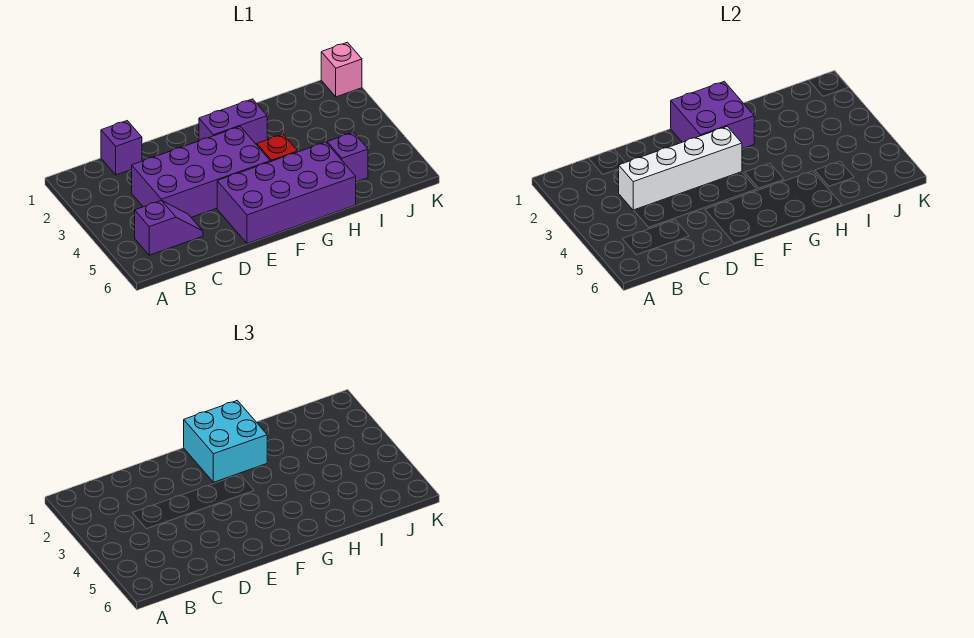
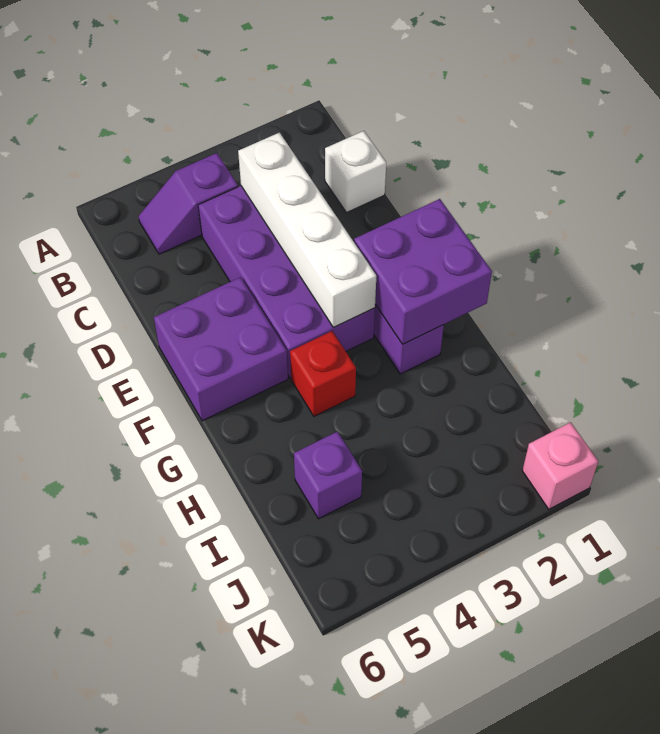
purple slope B5:C5 level 1 top B -> purple slope B4:B5 level 1 top 4
purple brick C1 level 1 -> white brick C1 level 1
purple brick E5:H6 level 1 -> purple brick E5:F6 level 1
cyan brick F1:G2 level 3 -> none

